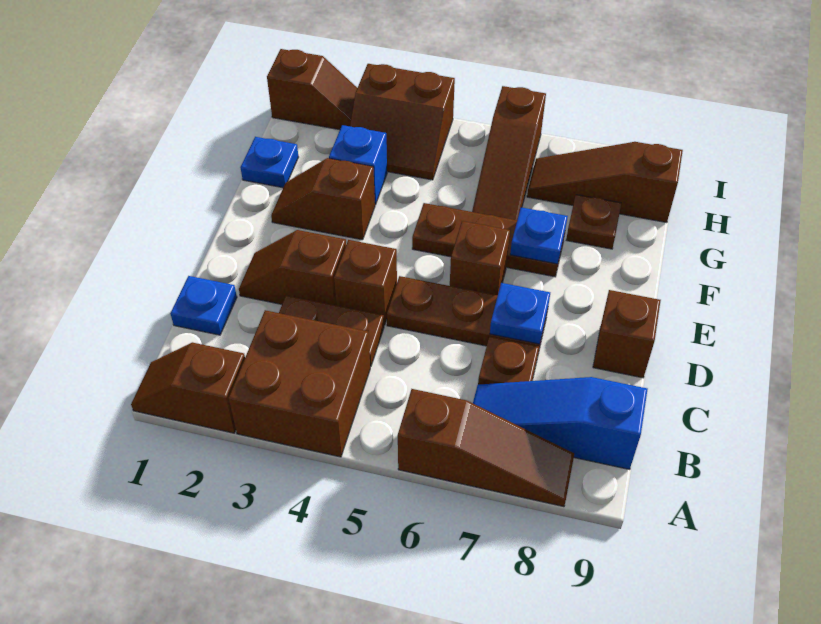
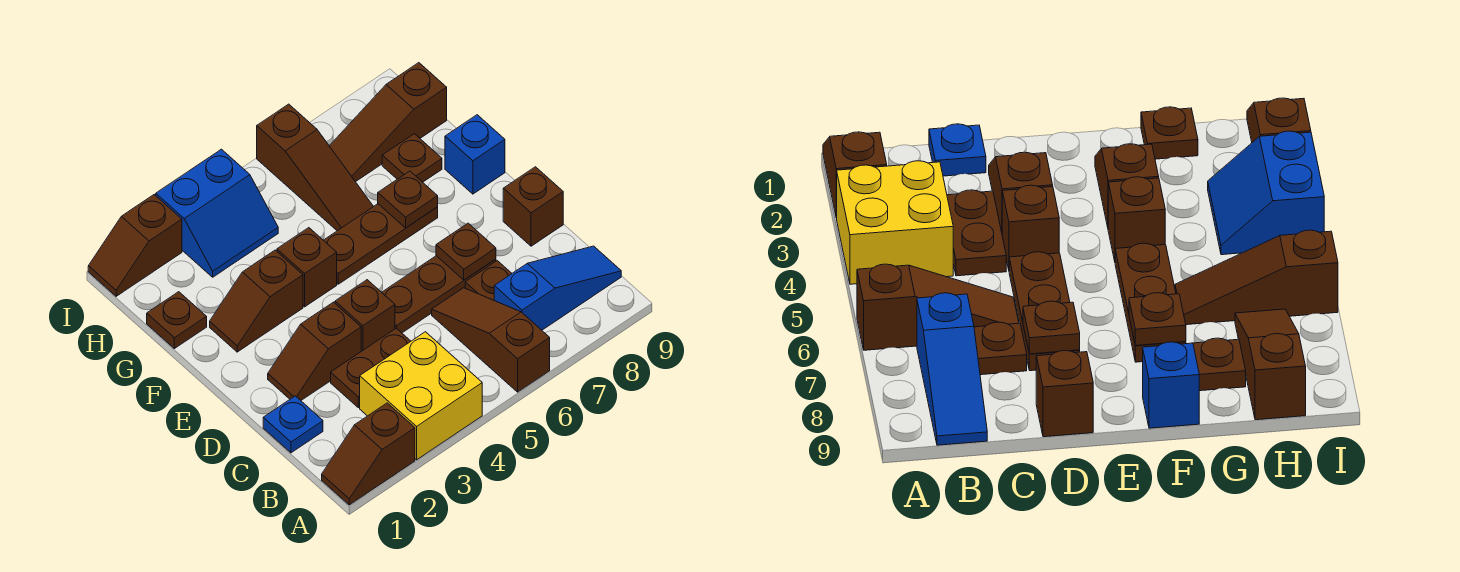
brown brick A3:B4 level 1 -> yellow brick A3:B4 level 1
brown slope A6:A8 level 1 top 6 -> brown slope A6:C6 level 1 top A
blue slope B7:B9 level 1 top 9 -> blue slope B7:B9 level 1 top 7
blue plate D7 level 2 -> brown plate D7 level 2
brown brick E6 level 1 -> brown brick F4 level 1
blue plate F7 level 2 -> brown plate F7 level 2
blue plate G1 level 1 -> brown plate G1 level 1
blue brick G3 level 1 -> blue brick F9 level 1
brown slope H3:I4 level 1 top I -> blue slope H3:I4 level 1 top I
brown slope I1:I2 level 1 top 1 -> brown slope I1:I2 level 1 top 2

